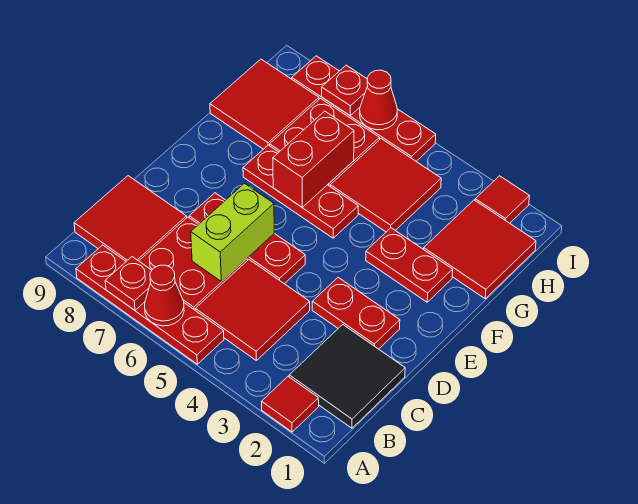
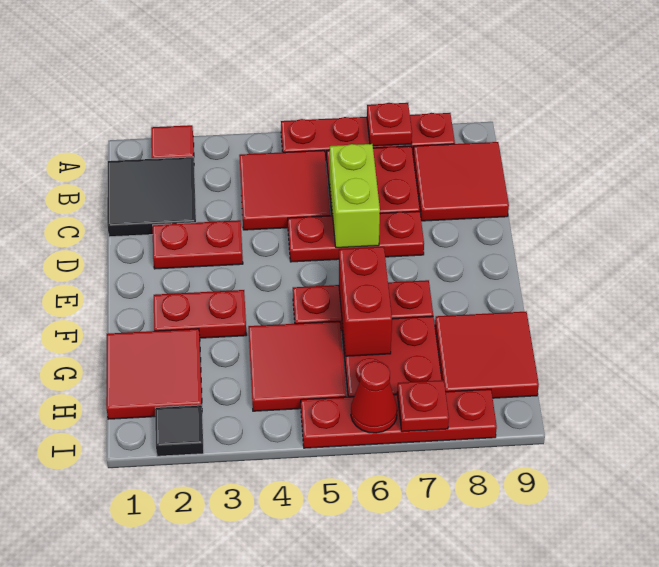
red cone A6 level 2 -> none
red tile I2 level 1 -> black tile I2 level 1

